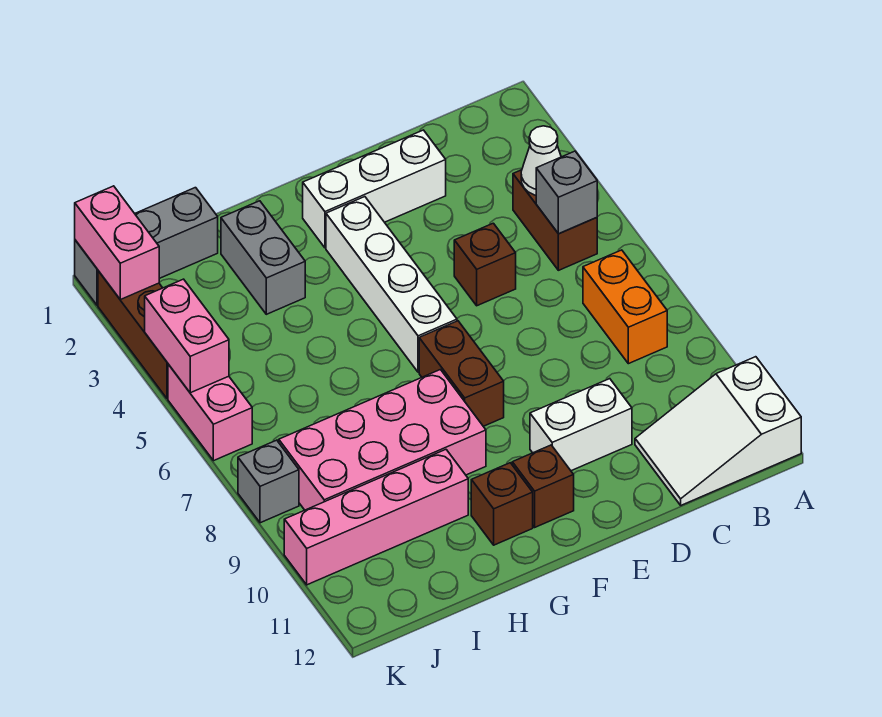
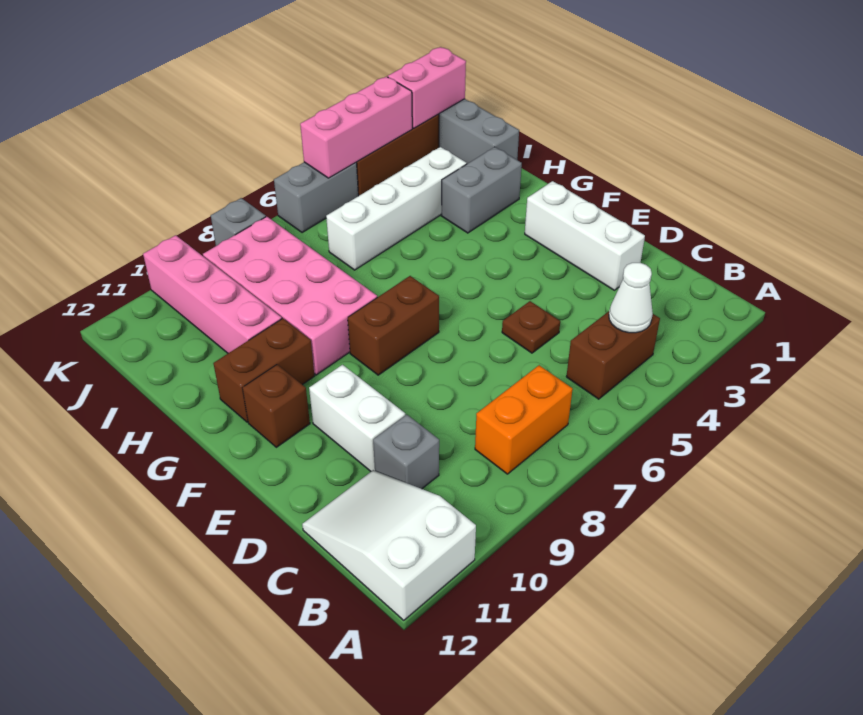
grey brick B5 level 2 -> grey brick C10 level 1
brown brick D5 level 1 -> brown plate D5 level 1
white brick F3:F6 level 1 -> white brick I3:I6 level 1
brown brick G11 level 1 -> brown brick G10:G11 level 1
pink brick K4:K5 level 2 -> pink brick K3:K5 level 2
pink brick K5:K6 level 1 -> grey brick K5:K6 level 1

